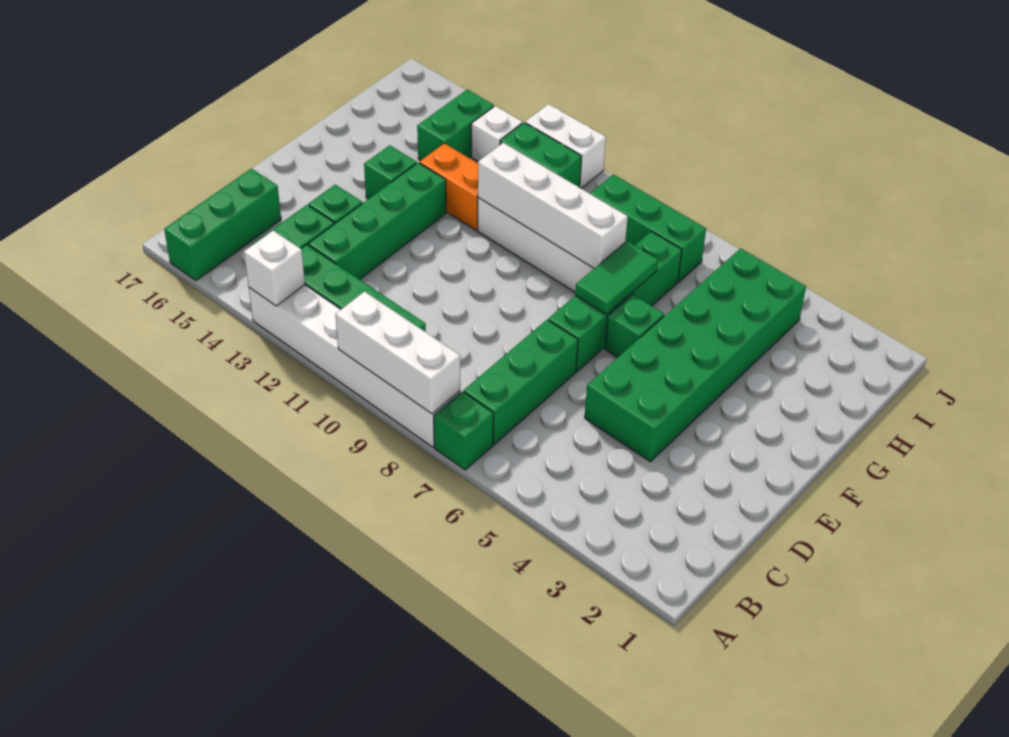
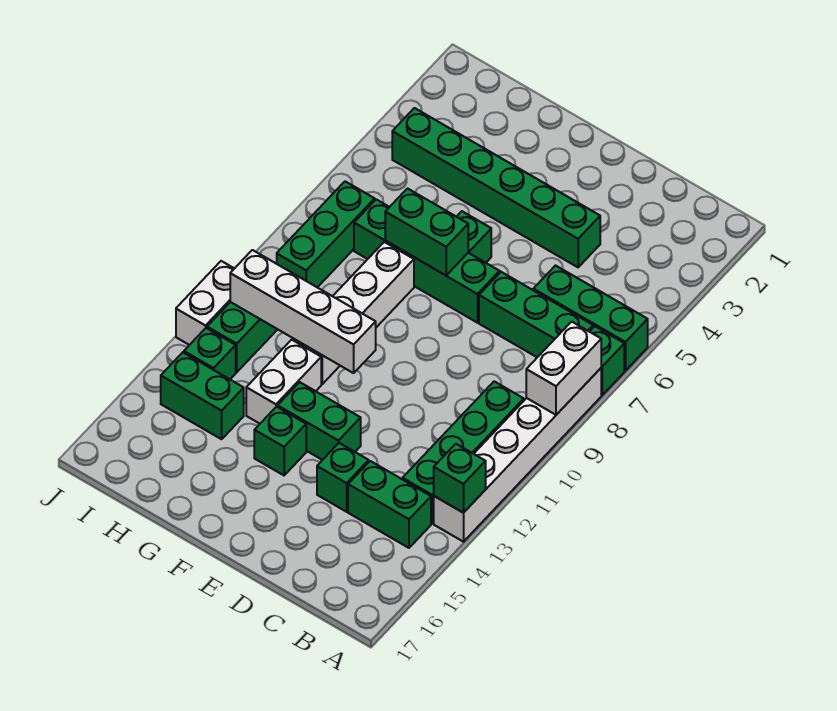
white brick A8:A10 level 2 -> white brick A8:A9 level 2
white brick A13 level 2 -> green brick A13 level 2
green brick A16:C16 level 1 -> green brick A6:C6 level 1
green brick C13:F13 level 1 -> green brick E13:F13 level 1
green brick D4:I5 level 1 -> green brick D4:I4 level 1
green tile F7:G7 level 2 -> green brick F7:G7 level 2
white brick G8:G11 level 2 -> white brick F11:I11 level 2
orange brick G12:G13 level 1 -> white brick G12:G13 level 1
white brick I13 level 1 -> green brick I13 level 1

